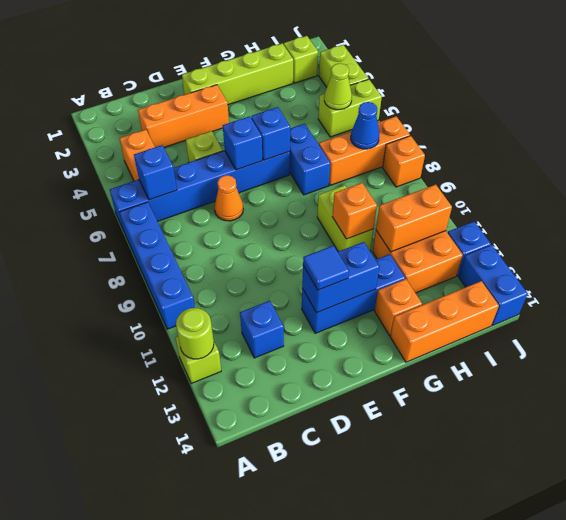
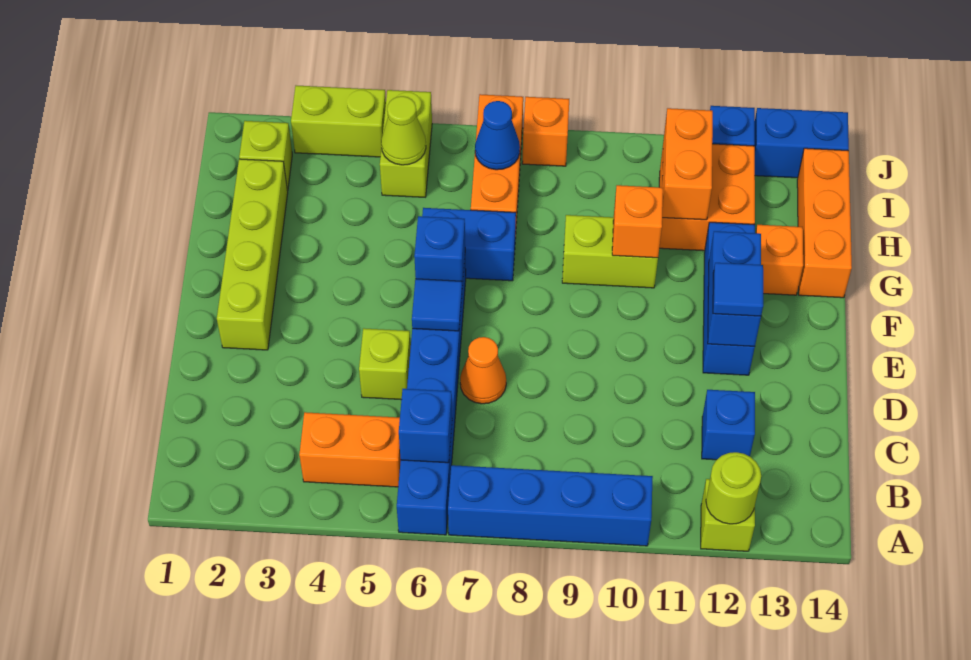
orange brick C3:E3 level 1 -> none
blue brick E6 level 2 -> blue tile E6 level 2

